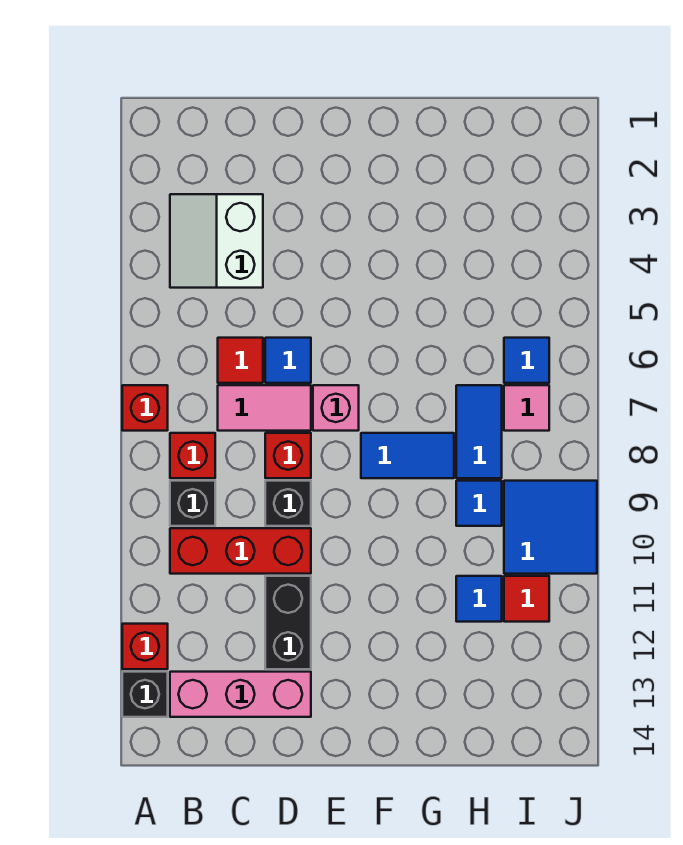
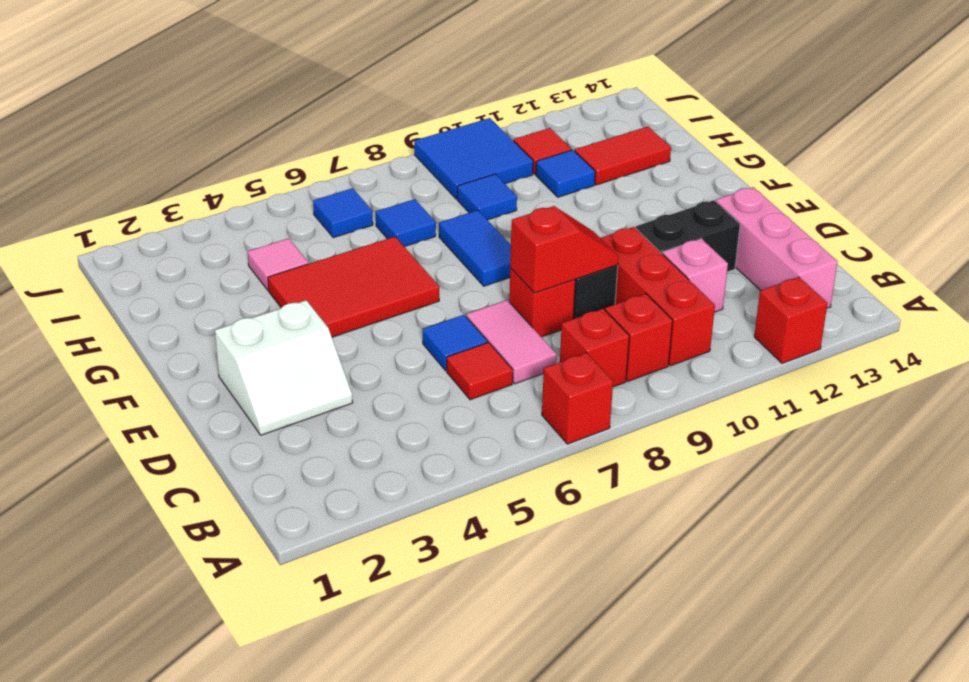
black brick A13 level 1 -> none
white slope B3:C4 level 1 top C -> white slope D2:E3 level 1 top E
black brick B9 level 1 -> red brick B9 level 1
none -> red slope D8:D9 level 2 top 8
pink brick E7 level 1 -> pink brick C11 level 1
none -> red tile F4:G6 level 1
blue tile H7:H8 level 1 -> blue tile H7 level 1
none -> red tile H12:H13 level 1
pink tile I7 level 1 -> pink tile H4 level 1

